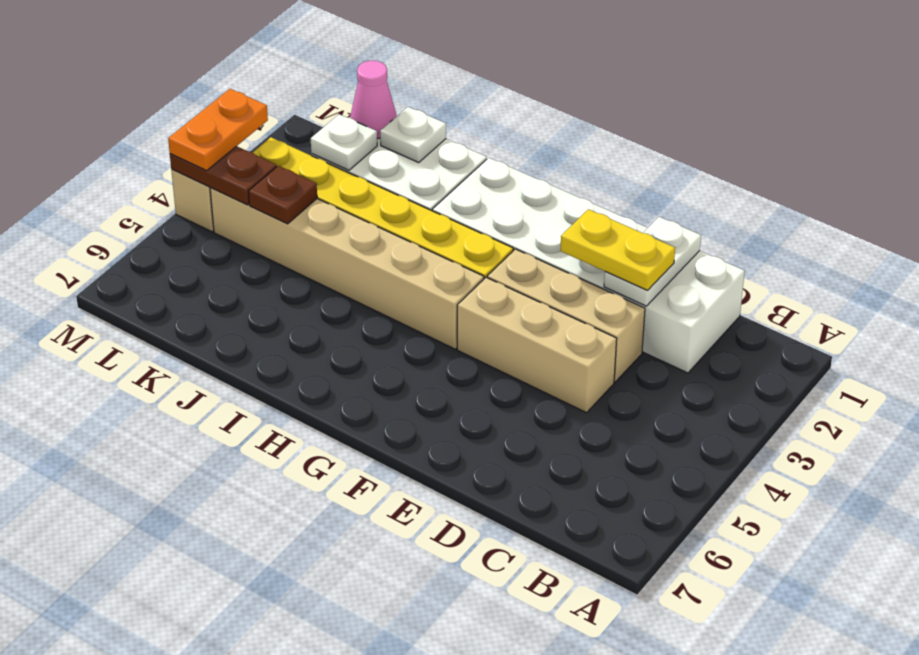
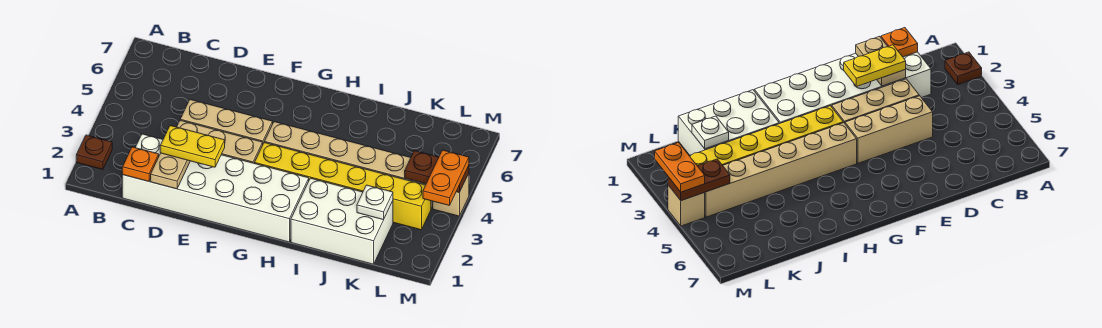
none -> orange plate C1 level 2
white plate D1:D2 level 2 -> tan plate D1:D2 level 2
white plate J1 level 2 -> none
pink cone K1 level 2 -> none
brown plate K4 level 2 -> brown plate A2 level 1

